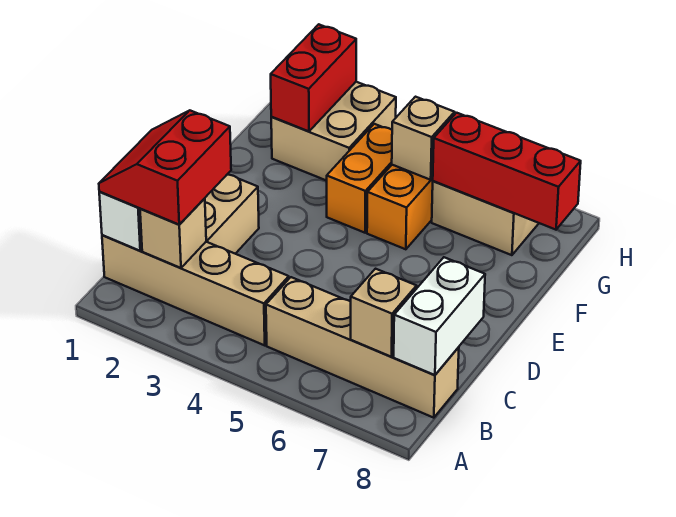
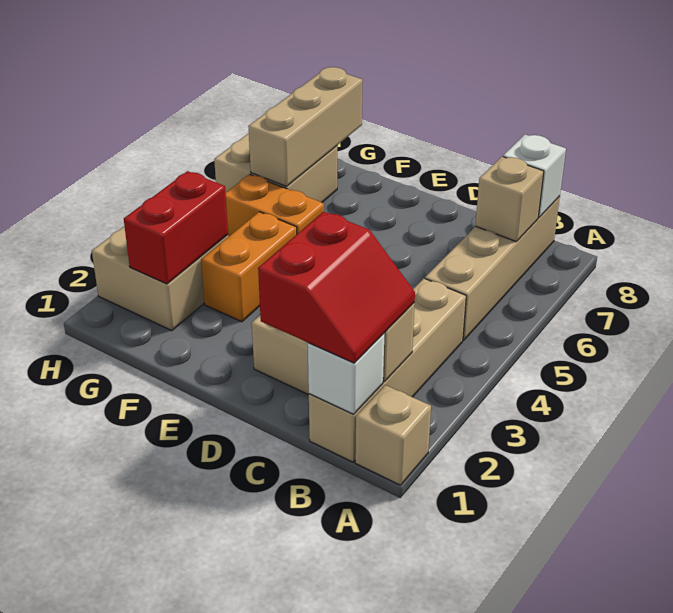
red slope B1:C2 level 3 top 2 -> red slope B1:C2 level 3 top C
white brick B8:C8 level 2 -> white brick B8 level 2
orange brick F4:G4 level 1 -> orange brick F3:F4 level 1
red brick G2:H2 level 2 -> red brick G2:G3 level 2
tan brick G5 level 2 -> tan brick A1 level 1
red brick G6:G8 level 2 -> tan brick G6:G8 level 2

